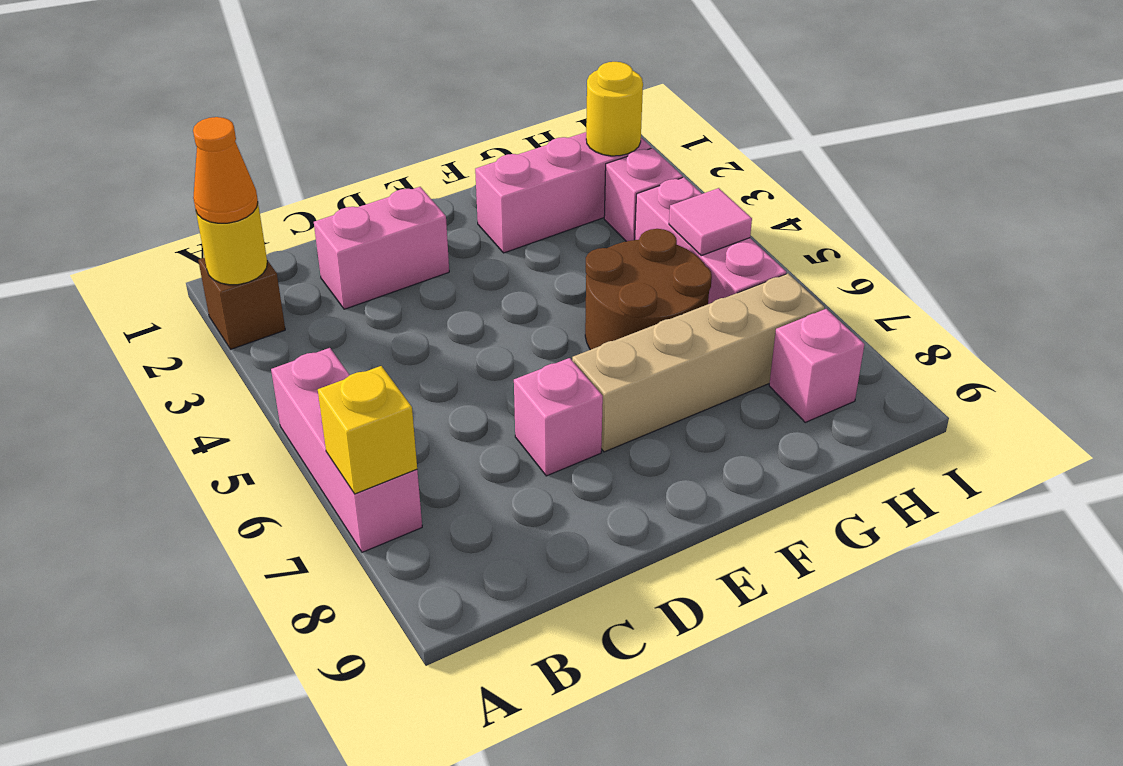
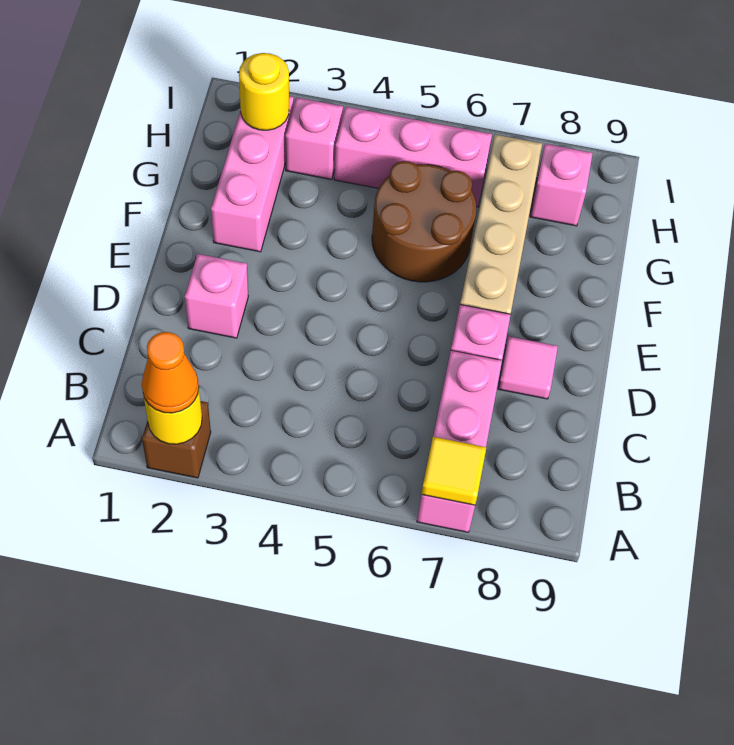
pink brick A5:A7 level 1 -> pink brick A7:C7 level 1
yellow brick A7 level 2 -> yellow tile A7 level 2
pink brick C2:D2 level 1 -> pink brick D2 level 1
pink tile H5 level 2 -> pink tile D8 level 1

